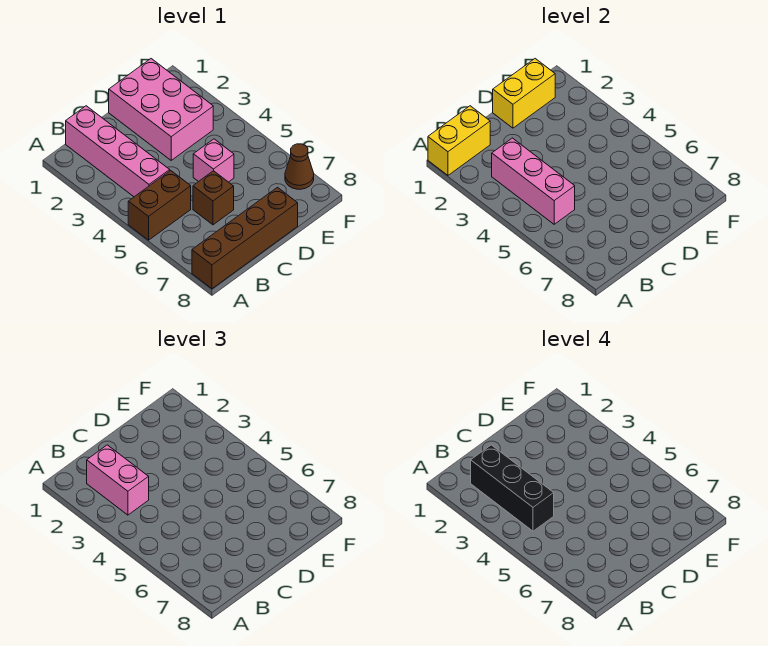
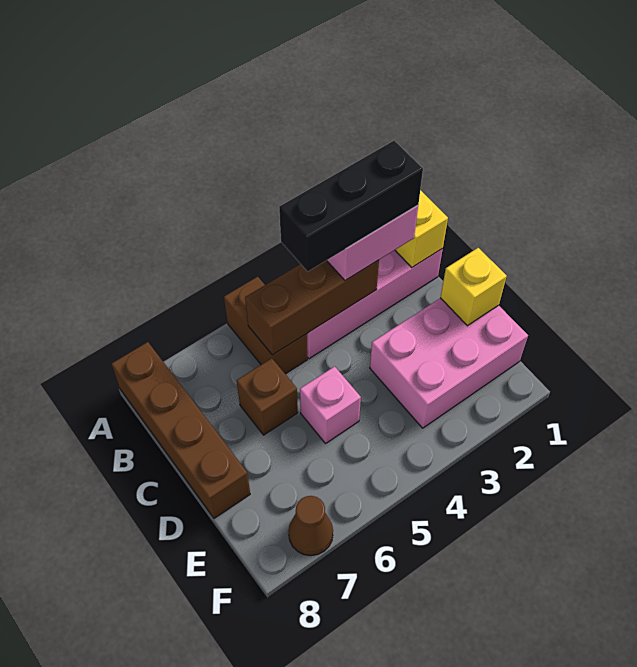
pink brick B3:B5 level 2 -> brown brick B3:B5 level 2
yellow brick D1:E1 level 2 -> yellow brick D1 level 2

